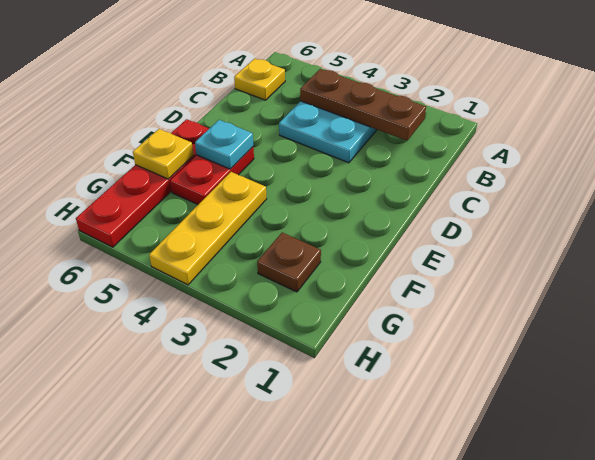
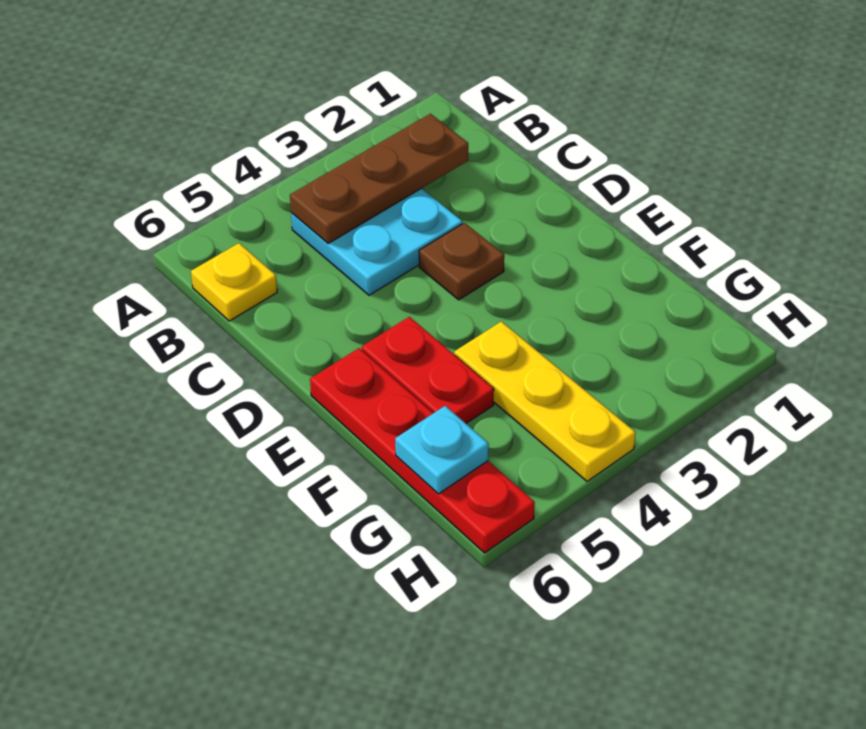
cyan plate E5 level 2 -> cyan plate G6 level 2
yellow plate F6 level 2 -> none
brown plate G2 level 1 -> brown plate D3 level 1

